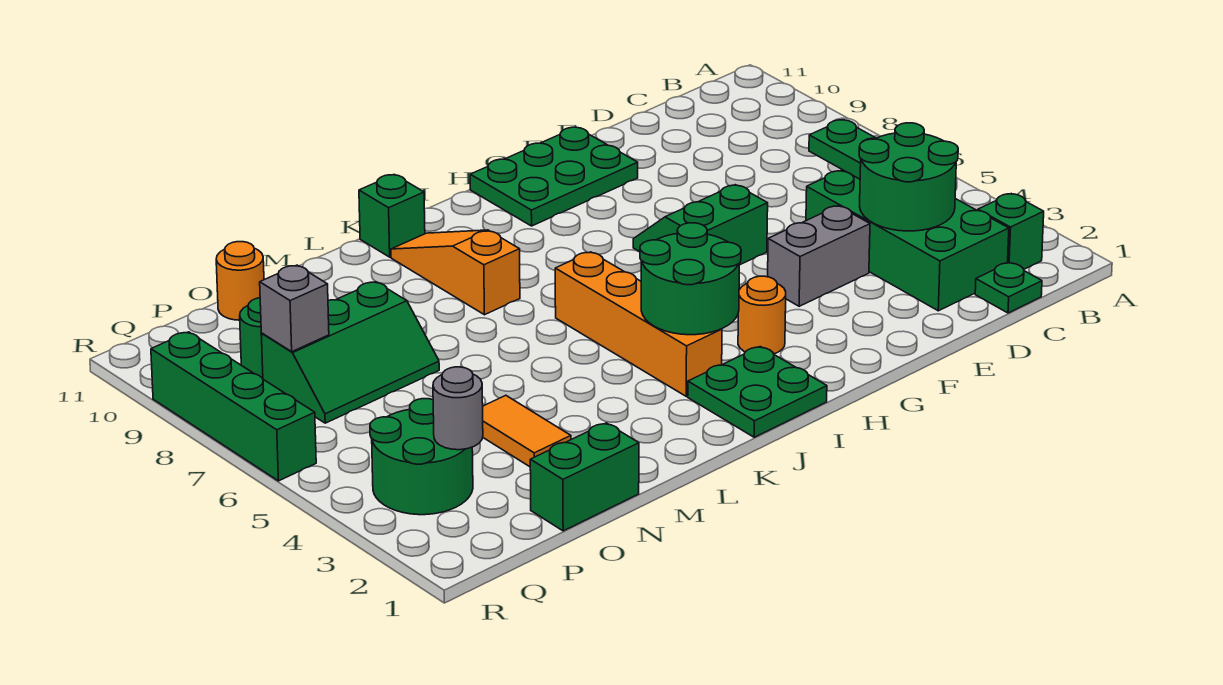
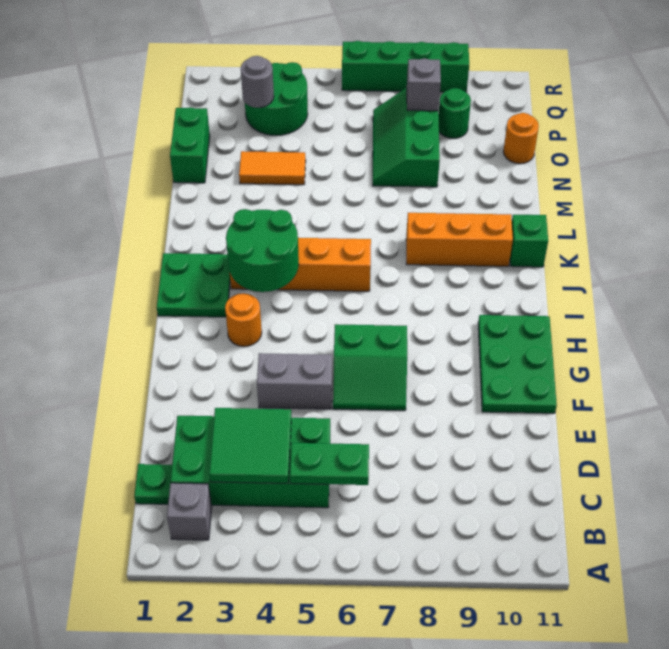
green brick B2 level 1 -> grey brick B2 level 1
green round brick C3:D4 level 2 -> green tile C3:D4 level 2
grey brick E4:F4 level 1 -> grey brick F4:F5 level 1
green slope F6:G7 level 1 top 6 -> green slope F6:G7 level 1 top G
orange slope K8:K10 level 1 top 8 -> orange brick K8:K10 level 1

